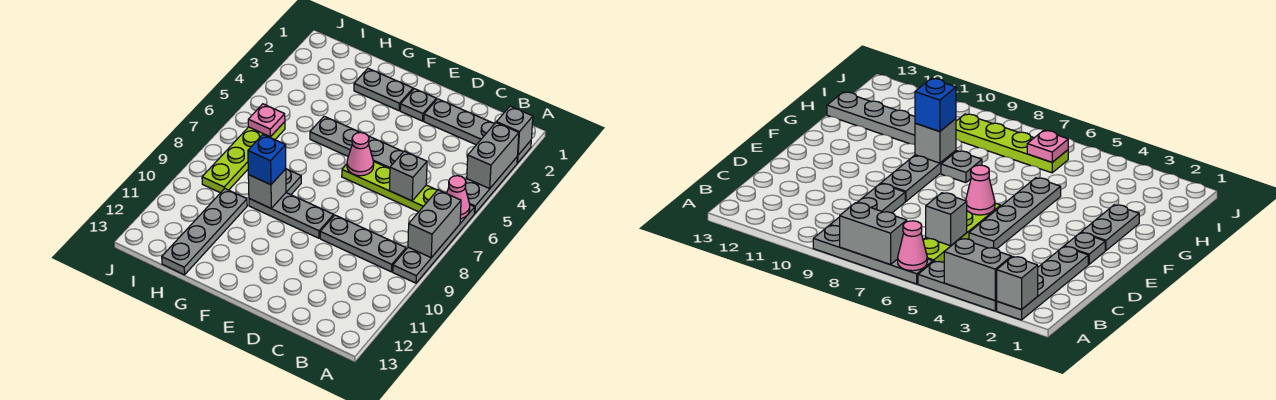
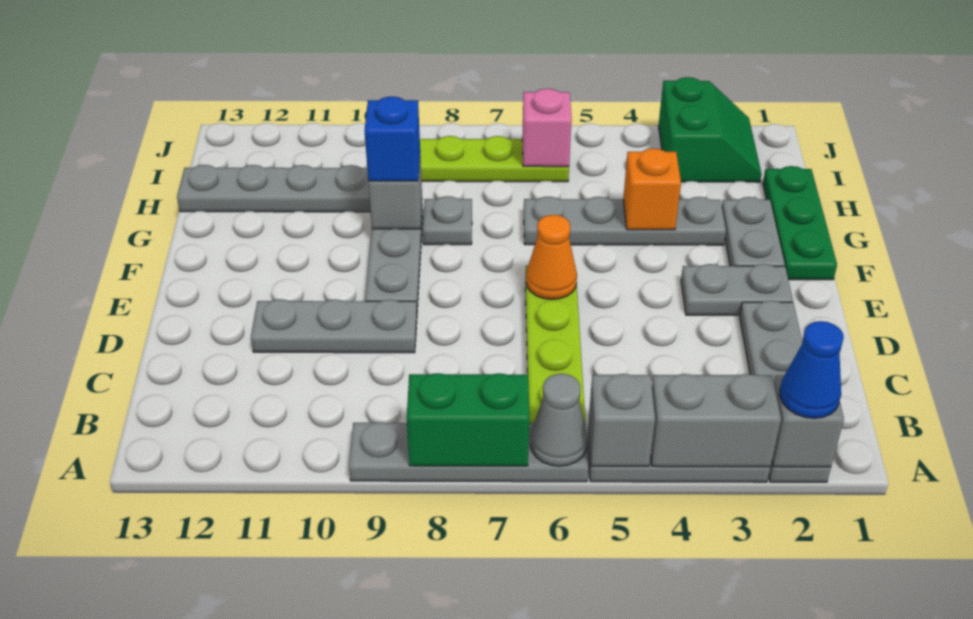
none -> blue cone A2 level 3
pink cone A6 level 2 -> grey cone A6 level 2
grey brick A7:A8 level 2 -> green brick A7:A8 level 2
grey plate B9:D9 level 1 -> grey plate D9:D11 level 1
grey brick C6 level 2 -> grey brick A5 level 2
grey plate D5:G5 level 1 -> grey plate G3:G6 level 1
grey plate E2 level 1 -> grey plate E2:E3 level 1
pink cone E6 level 2 -> orange cone E6 level 2
none -> green plate F1:H1 level 1
none -> orange brick G4 level 2
none -> green slope I2:J3 level 1 top 3
pink plate I6 level 2 -> pink brick I6 level 2

